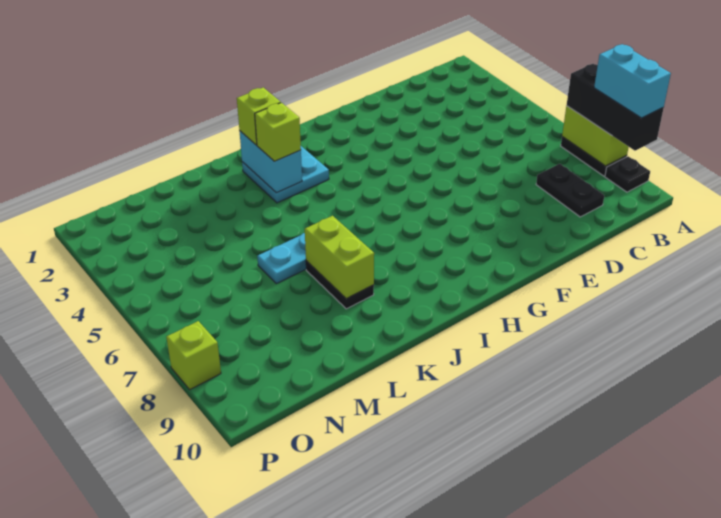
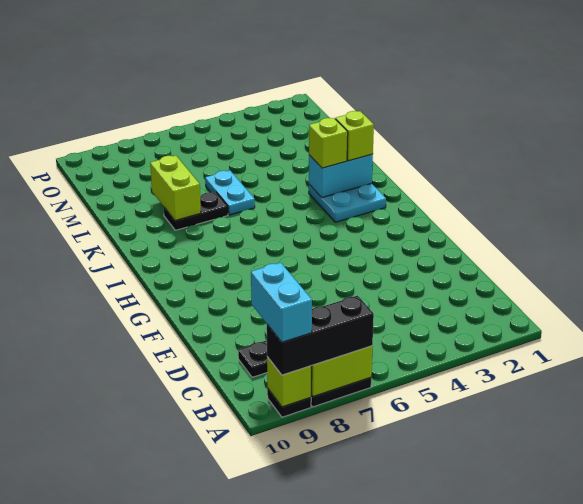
cyan brick A8:A9 level 4 -> cyan brick A9:B9 level 4
lime brick K7:K8 level 2 -> lime brick K8:L8 level 2
lime brick P8 level 1 -> lime brick A9 level 2

